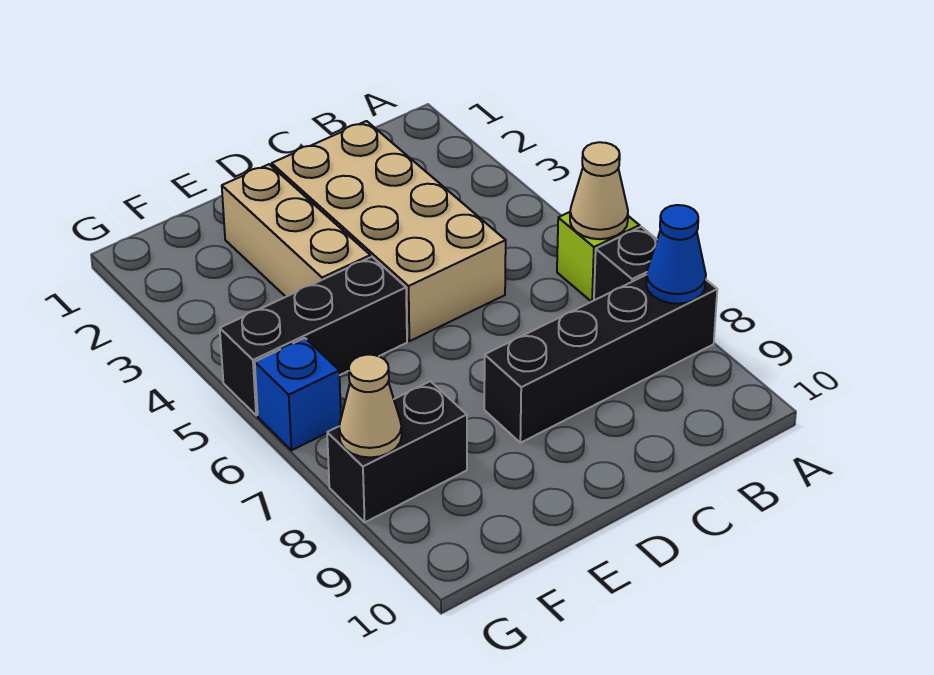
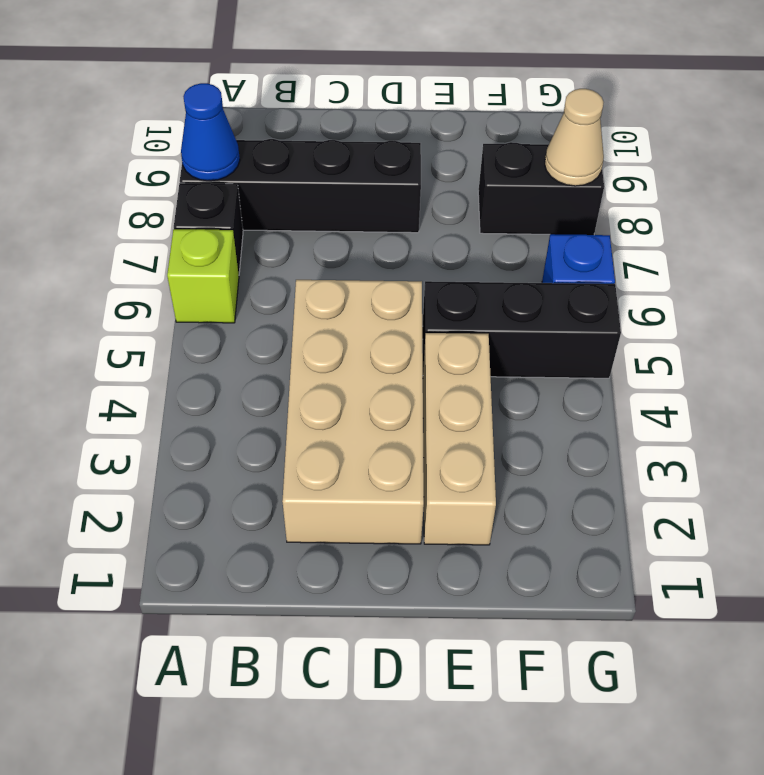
tan cone A6 level 2 -> none

